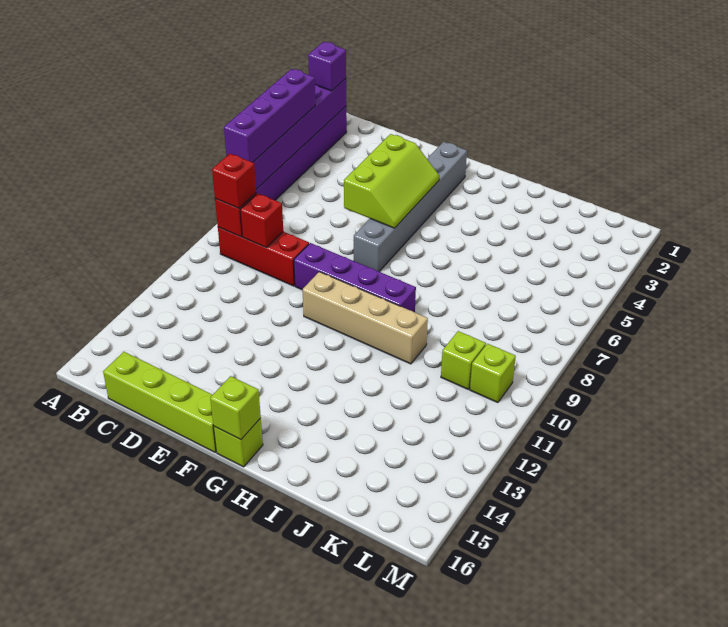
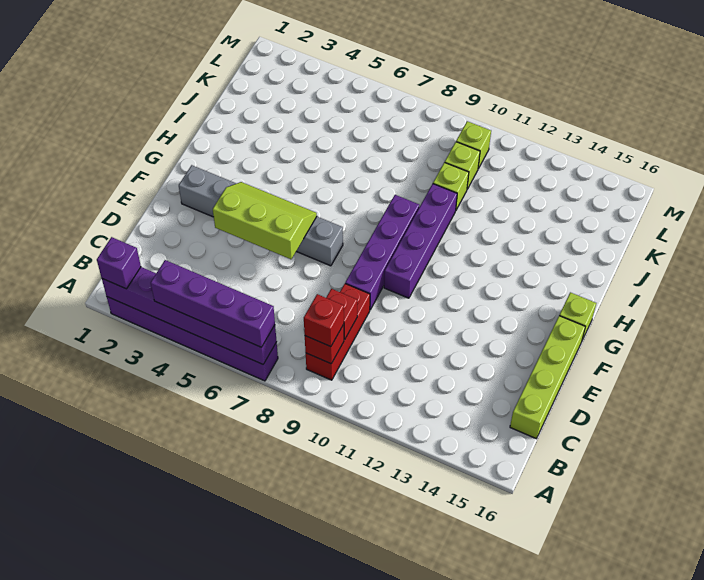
tan brick F10:I10 level 1 -> purple brick F10:I10 level 1
lime brick G16 level 2 -> lime brick J10 level 1

